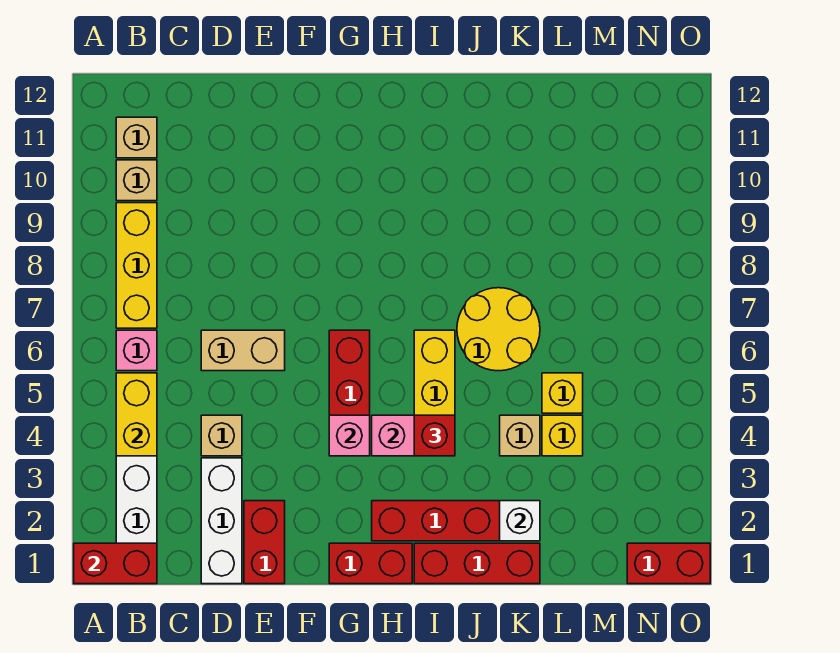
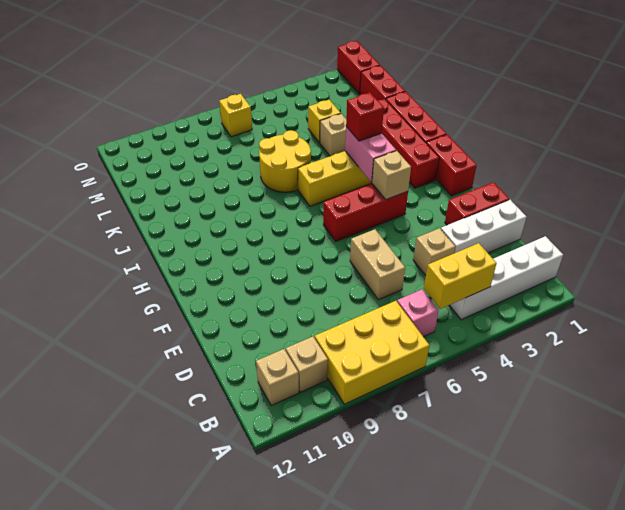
red brick A1:B1 level 2 -> red brick L1:M1 level 1
yellow brick B7:B9 level 1 -> yellow brick A7:B9 level 1
pink brick G4 level 2 -> tan brick G4 level 2
white brick K2 level 2 -> none
yellow brick L5 level 1 -> yellow brick N7 level 1

